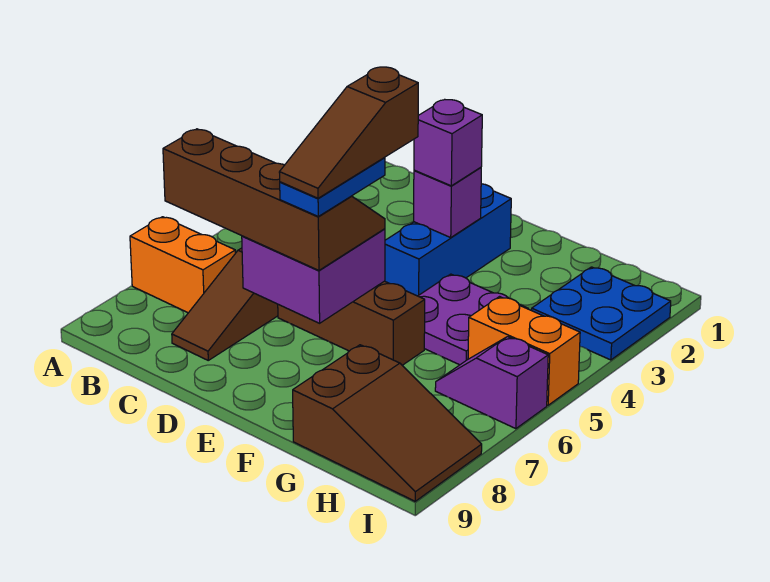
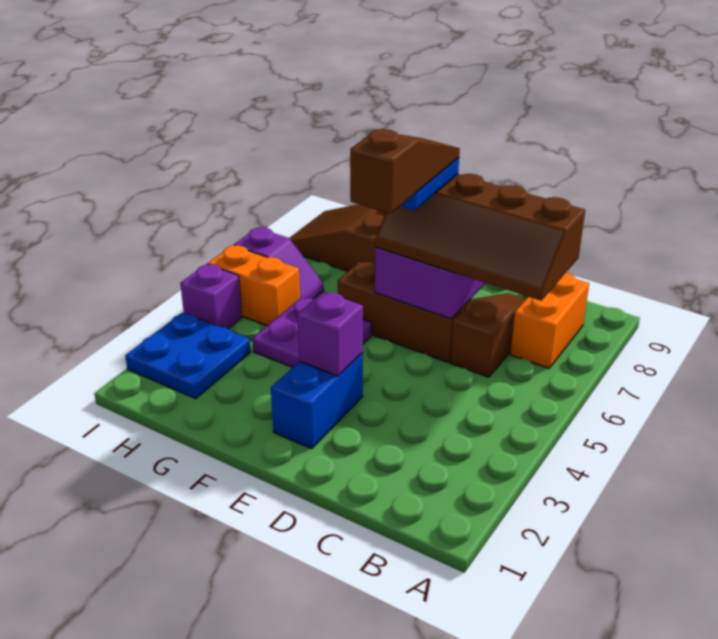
orange brick A7:B7 level 1 -> orange brick B7:B8 level 1
blue brick E2:E4 level 1 -> blue brick E2:E3 level 1
purple brick E3 level 3 -> purple brick I4 level 1

